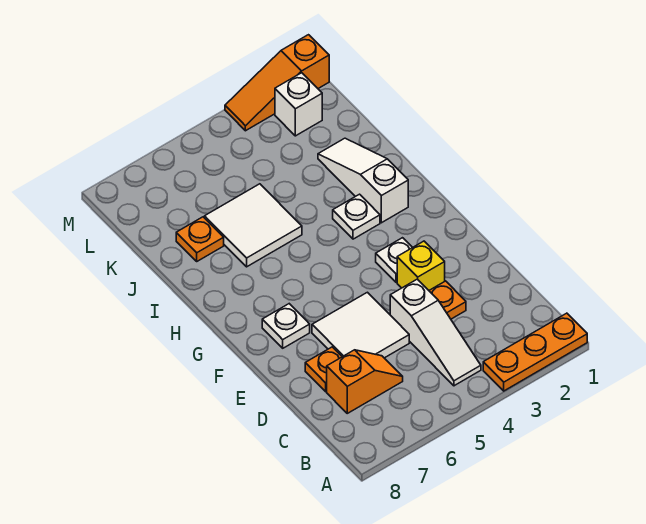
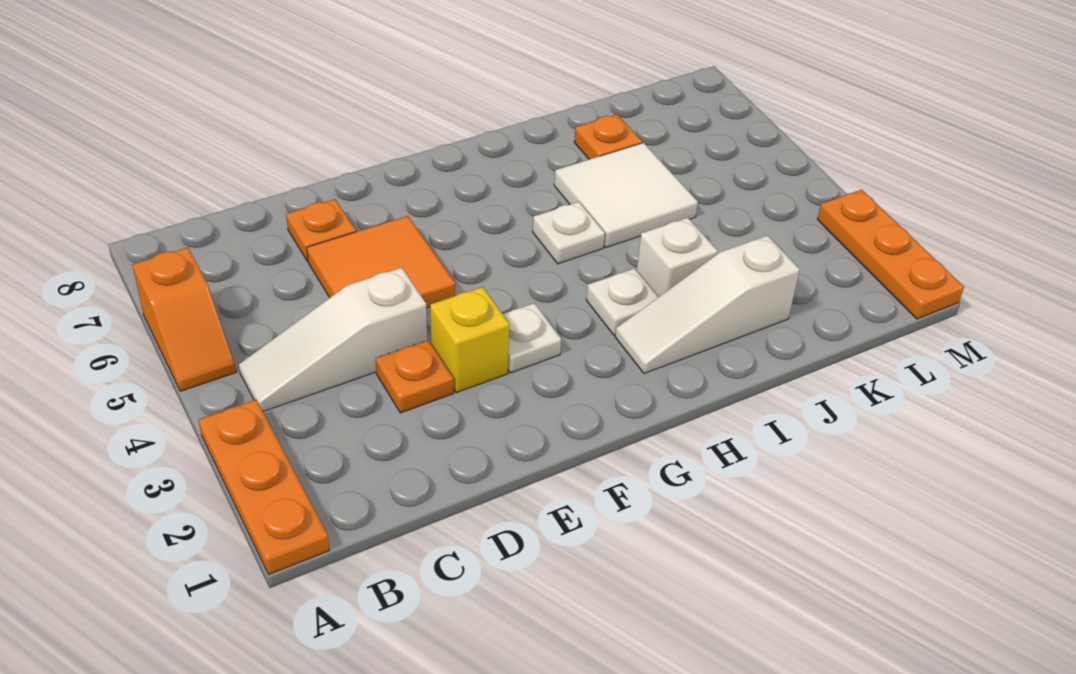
orange slope C6:C7 level 1 top 7 -> orange slope A5:A6 level 1 top 6
white tile D5:E6 level 1 -> orange tile D5:E6 level 1
white plate F7 level 1 -> white plate H5 level 1
white slope H2:J2 level 1 top H -> white slope H2:J2 level 1 top J
white brick L2 level 1 -> white brick I3 level 1
orange slope M1:M3 level 1 top 1 -> orange plate M1:M3 level 1

